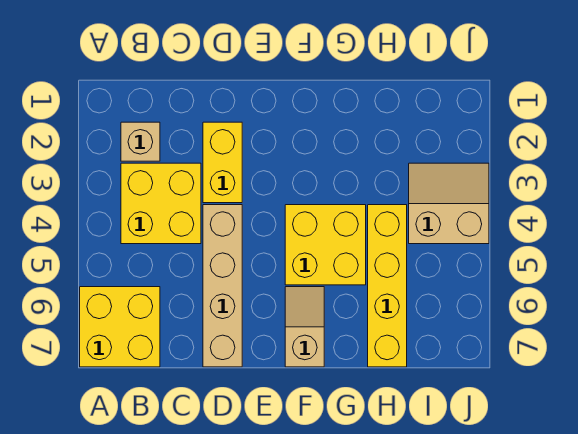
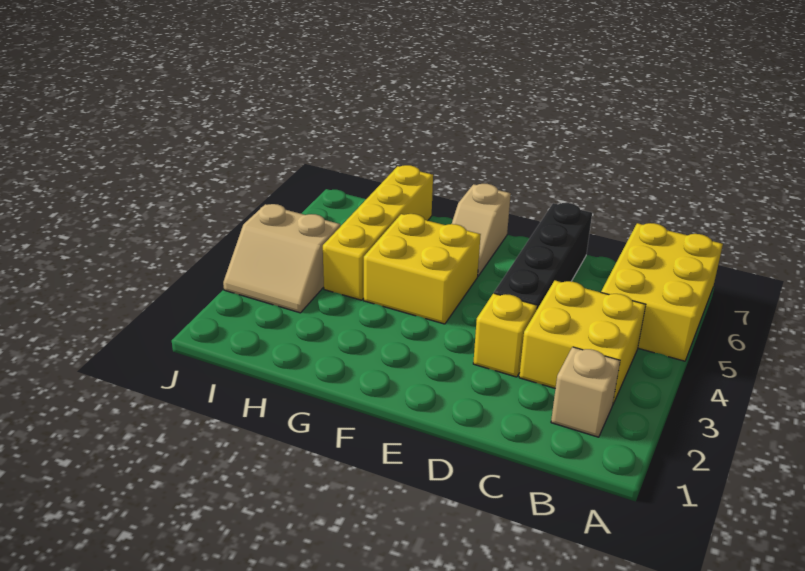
yellow brick A6:B7 level 1 -> yellow brick A5:B7 level 1
yellow brick D2:D3 level 1 -> yellow brick D3 level 1
tan brick D4:D7 level 1 -> black brick D4:D7 level 1

